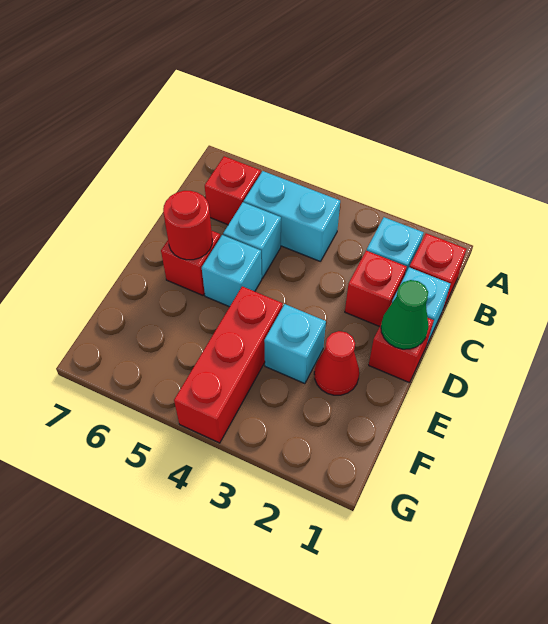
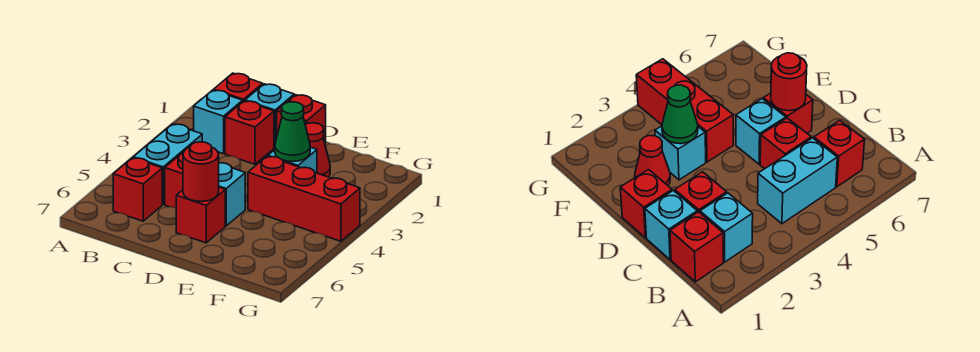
cyan brick C5 level 1 -> red brick C5 level 1
green cone D1 level 2 -> green cone E3 level 2

